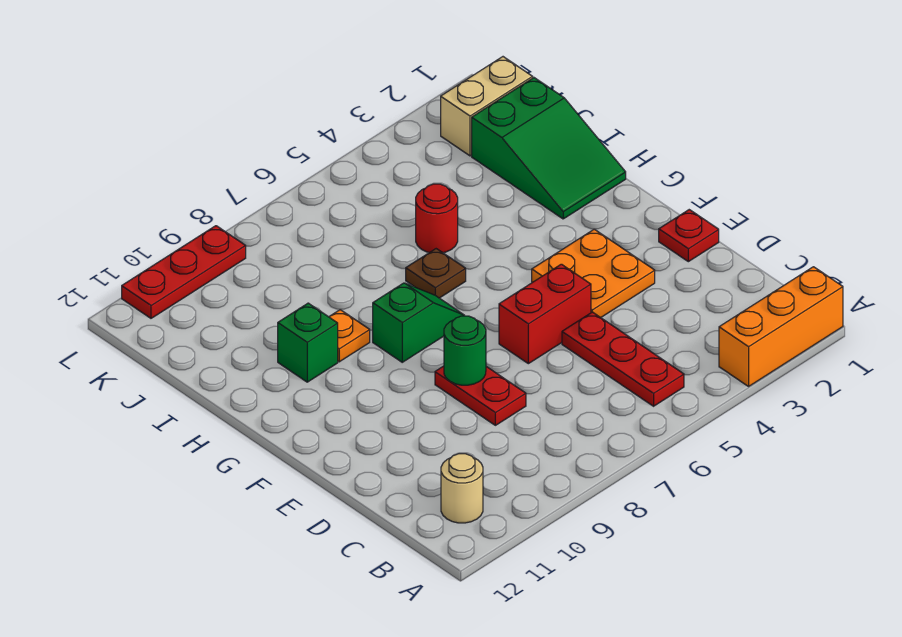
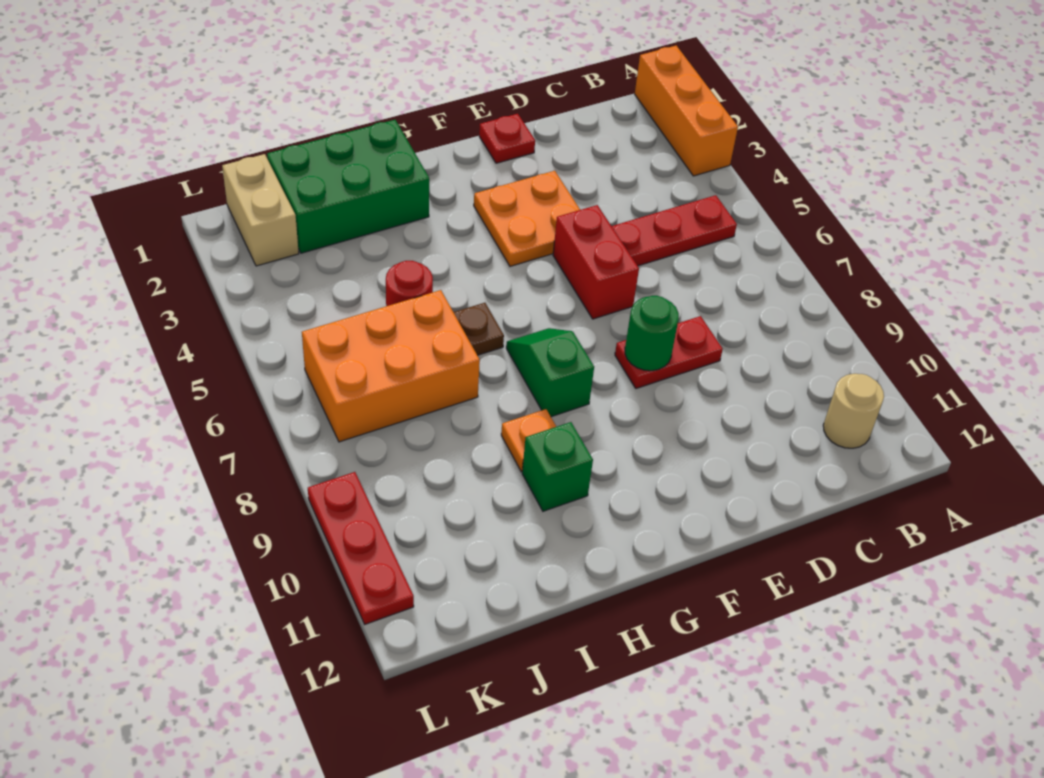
green slope H1:J2 level 1 top J -> green brick H1:J2 level 1
none -> orange brick I6:K7 level 1

